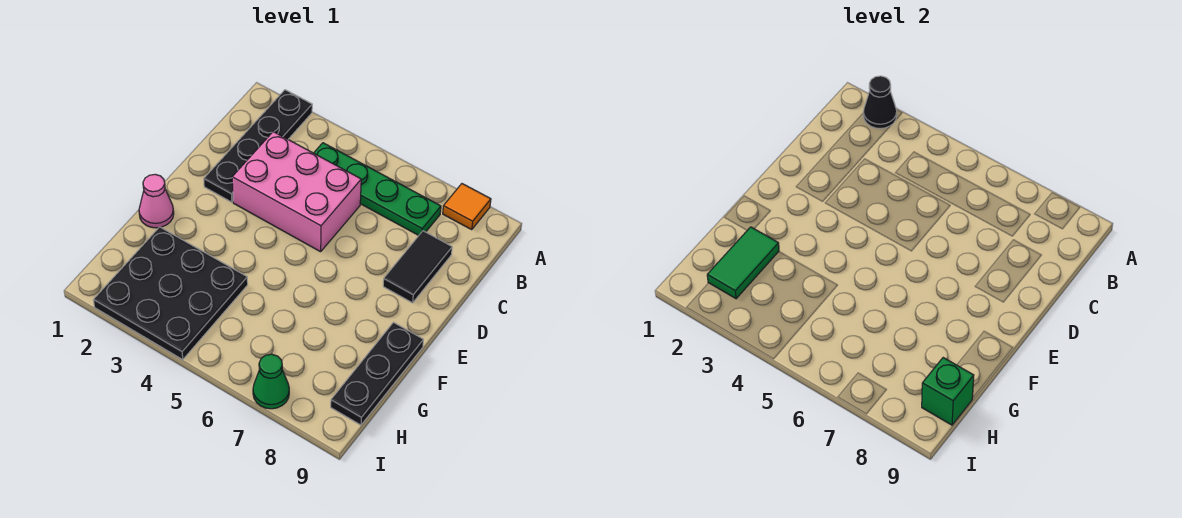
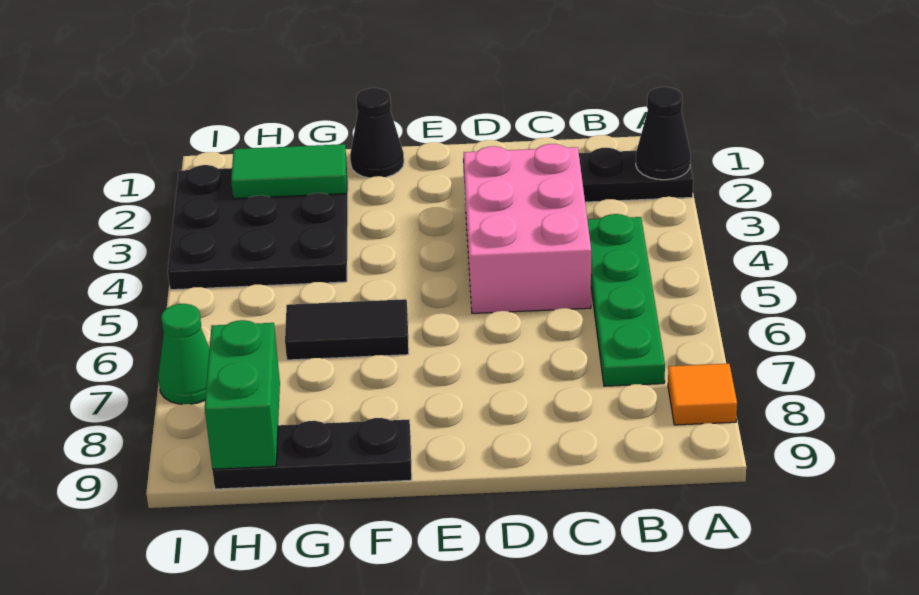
black tile C8:D8 level 1 -> black tile F6:G6 level 1
pink cone F1 level 1 -> black cone F1 level 1
green brick H9 level 2 -> green brick H8:H9 level 2

